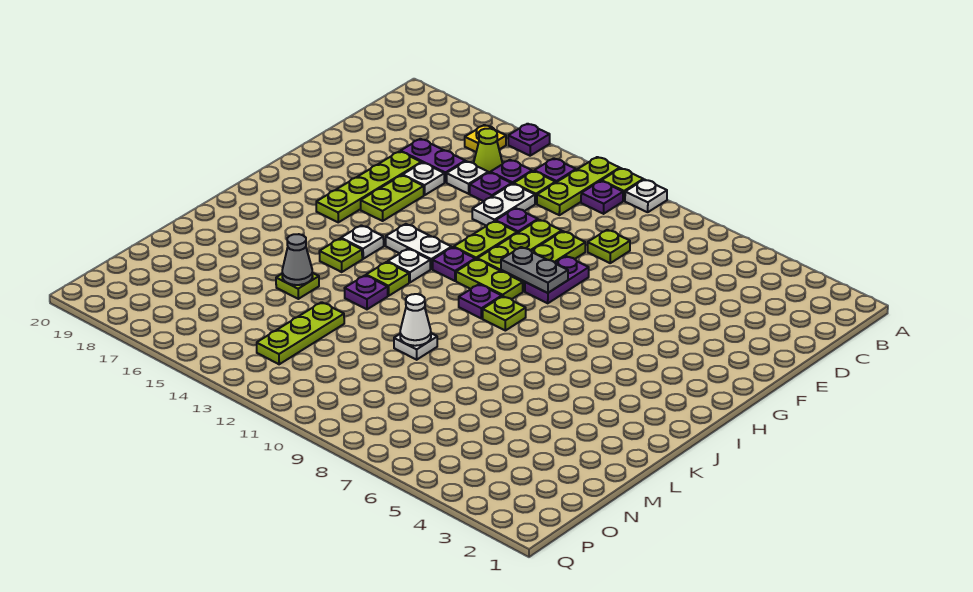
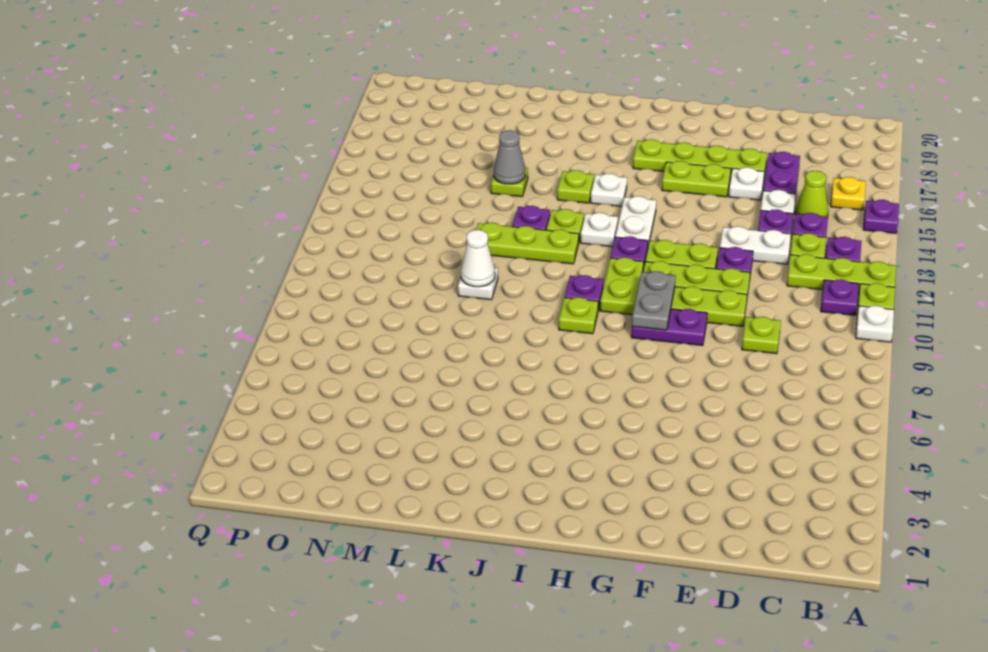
lime plate M13:O13 level 1 -> lime plate J12:L12 level 1

